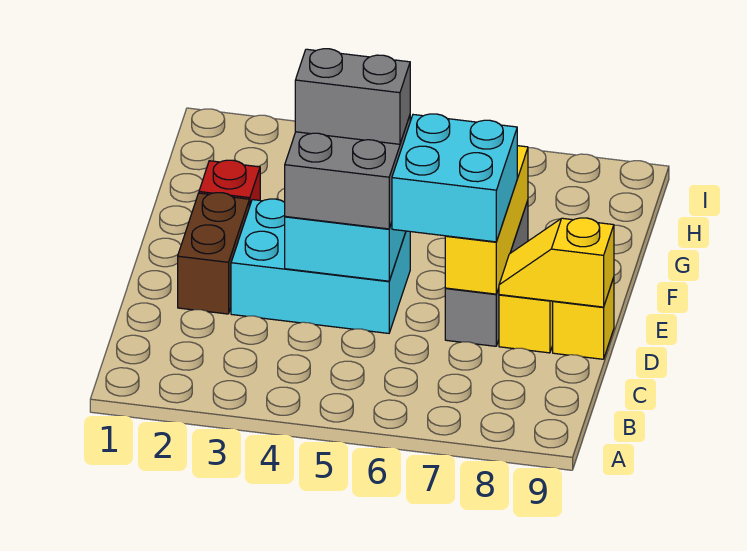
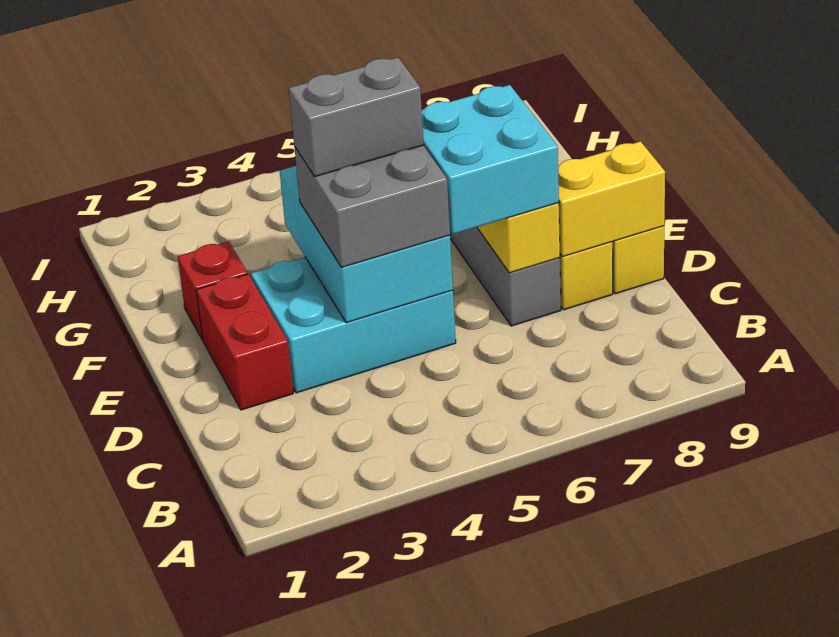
brown brick D2:E2 level 1 -> red brick D2:E2 level 1
yellow slope D8:D9 level 2 top 9 -> yellow brick D8:D9 level 2

